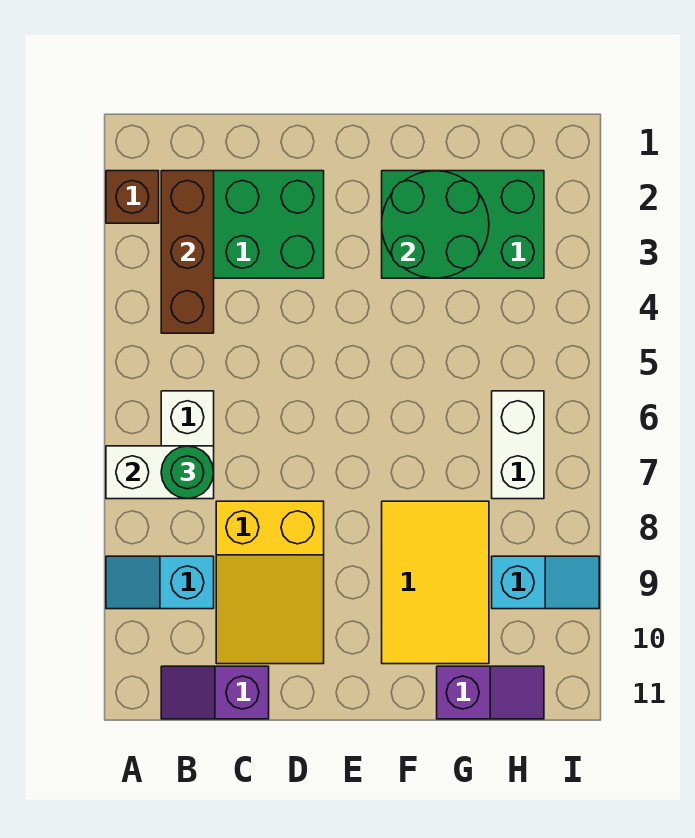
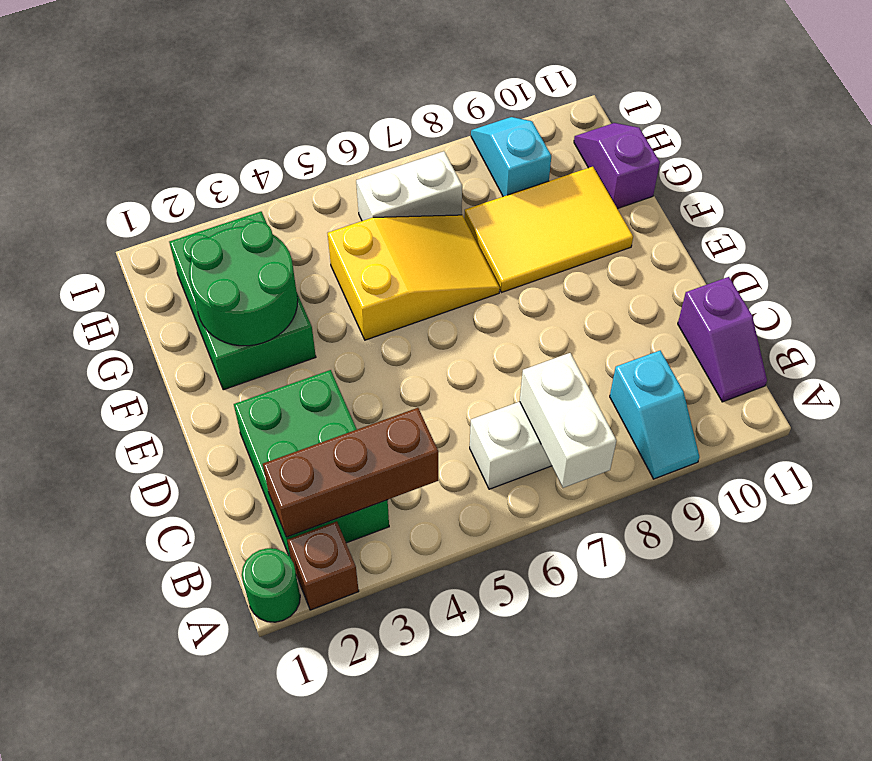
green round brick B7 level 3 -> green round brick A1 level 1
yellow slope C8:D10 level 1 top 8 -> yellow slope F5:G7 level 1 top 5

